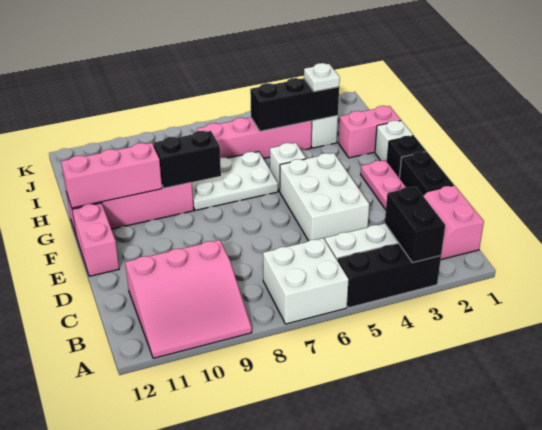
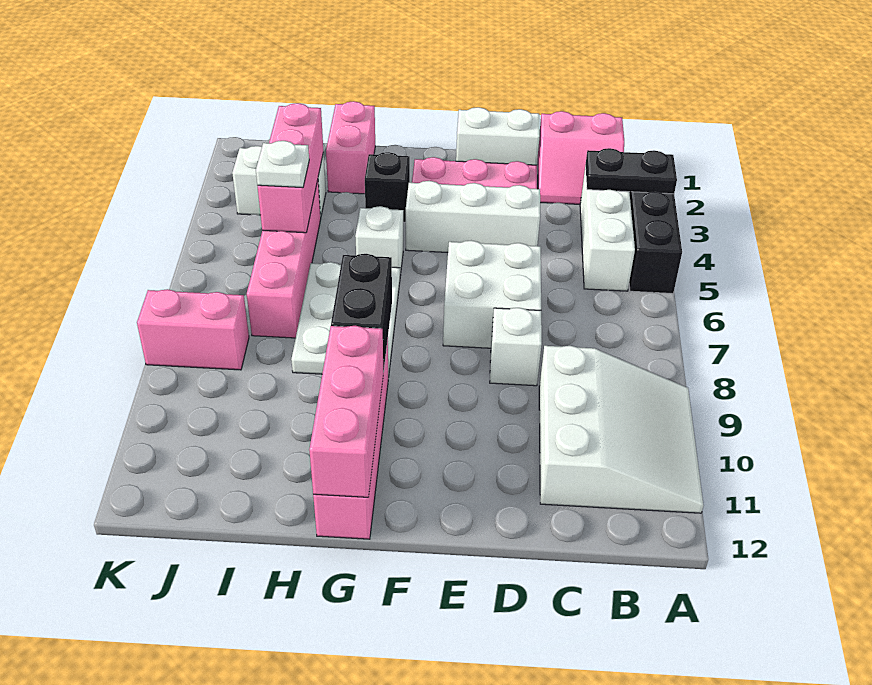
black brick A3:B3 level 2 -> black plate A3:B3 level 2
white brick A6:B7 level 1 -> white brick D6:E7 level 1
pink slope A9:C11 level 1 top C -> white slope A9:C11 level 1 top C
black brick D1:E1 level 1 -> white brick D1:E1 level 1
white brick D4:F5 level 1 -> white brick D4:F4 level 1
pink brick E12:F12 level 1 -> pink brick J8:K8 level 1
black brick F1 level 1 -> black brick G3 level 1
white brick G1 level 1 -> white brick D8 level 1
black brick I3:I5 level 2 -> pink brick I3:I5 level 2
white plate I3 level 3 -> white plate I5 level 3

